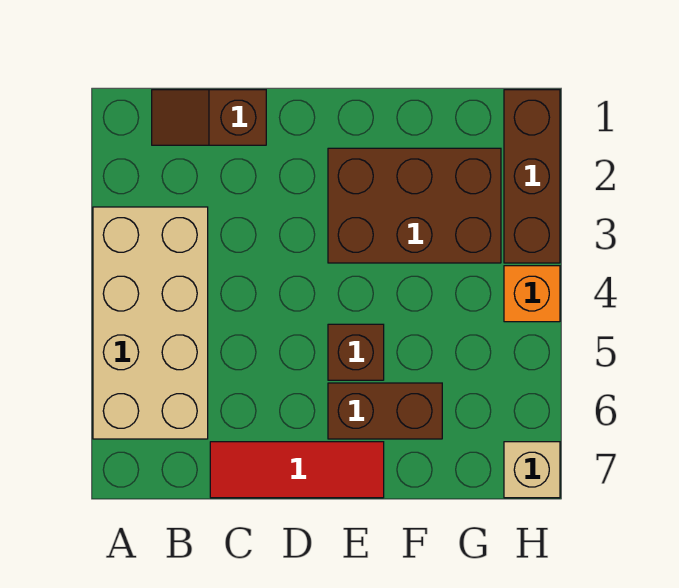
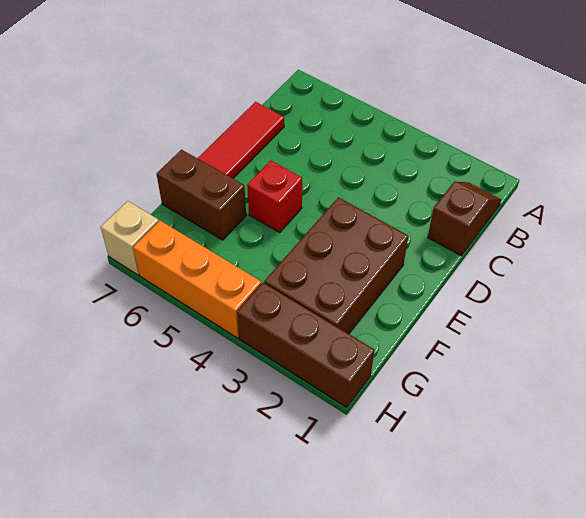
tan brick A3:B6 level 1 -> none
brown brick E5 level 1 -> red brick E5 level 1
brown brick E6:F6 level 1 -> brown brick F6:F7 level 1
orange brick H4 level 1 -> orange brick H4:H6 level 1

